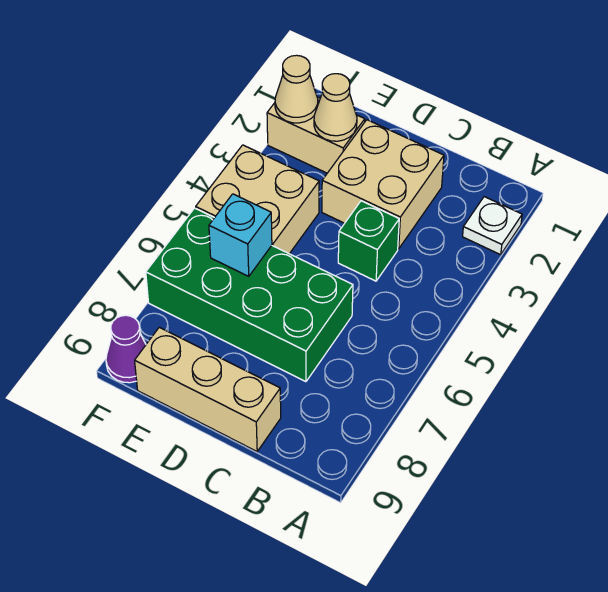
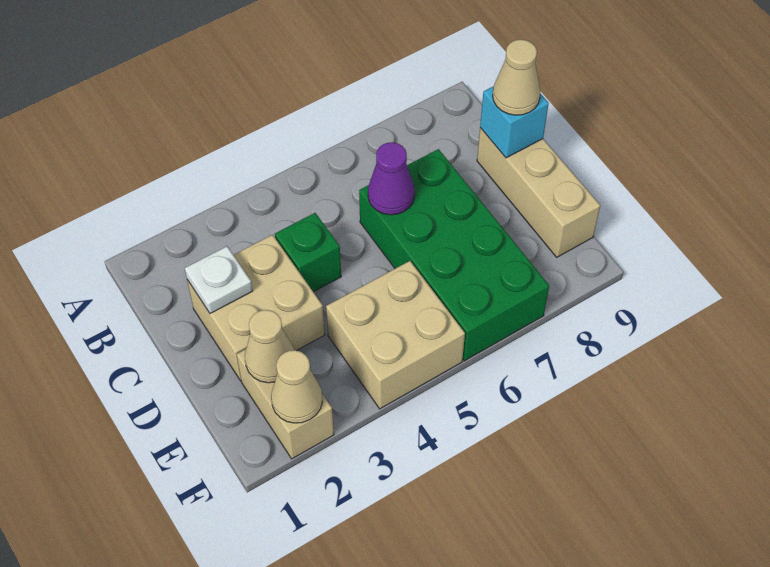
white plate A2 level 1 -> white plate C2 level 2
none -> tan cone C9 level 3
cyan brick E6 level 2 -> cyan brick C9 level 2
purple cone F9 level 1 -> purple cone C6 level 2

